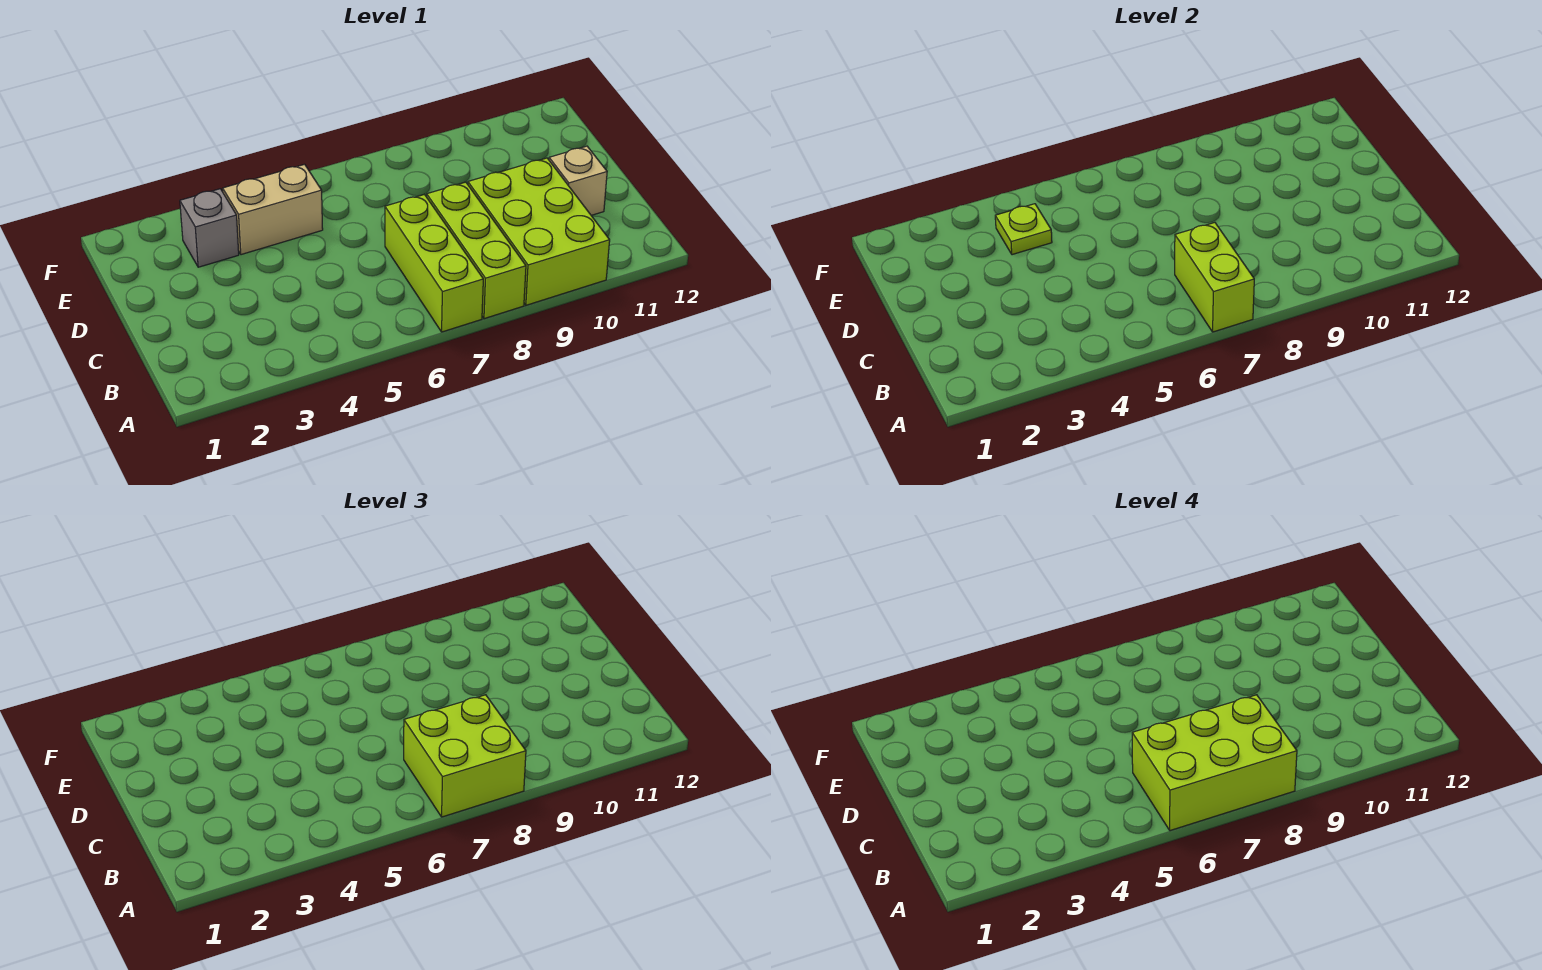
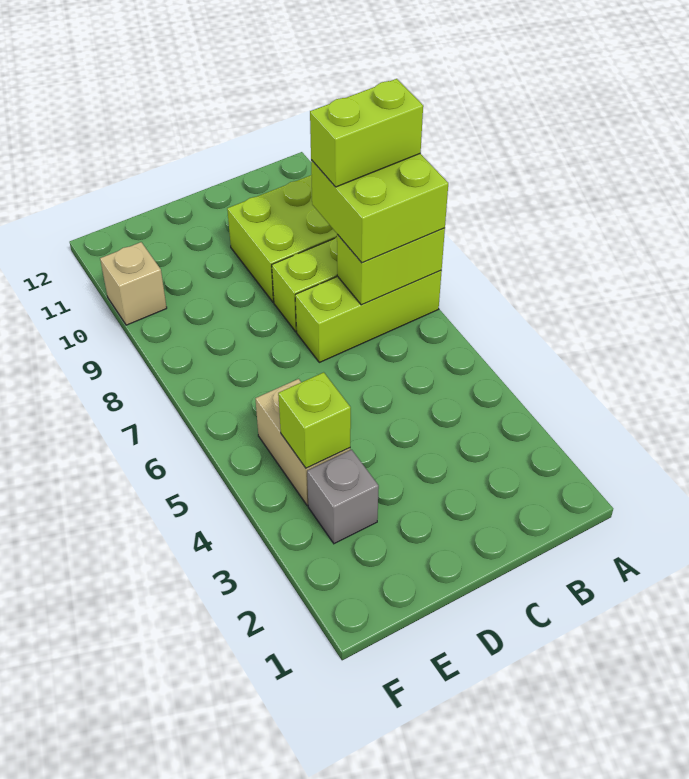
lime brick A6:B8 level 4 -> lime brick A8:B8 level 4
tan brick C11 level 1 -> tan brick F10 level 1
lime plate E4 level 2 -> lime brick E4 level 2

